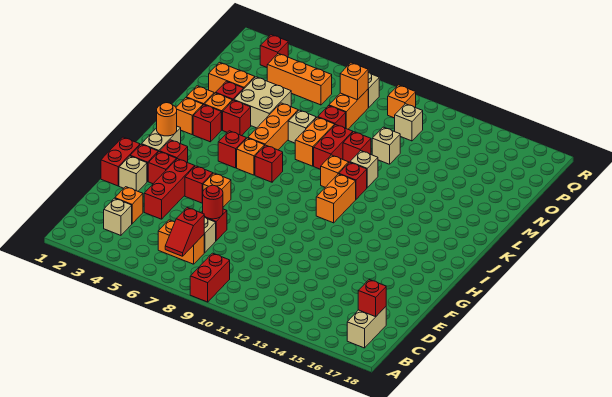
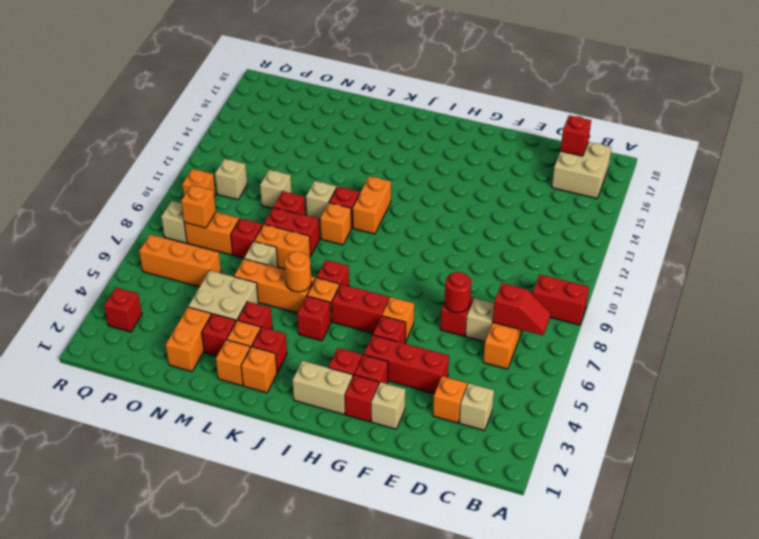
tan brick B17:C17 level 1 -> tan brick B16:C17 level 1
red brick F1:G1 level 1 -> red brick H6:I6 level 1
orange round brick I2 level 2 -> orange round brick K6 level 2
orange brick I11:J11 level 1 -> orange brick J11:J12 level 1
orange brick P4:P6 level 1 -> orange brick O6:Q6 level 1

